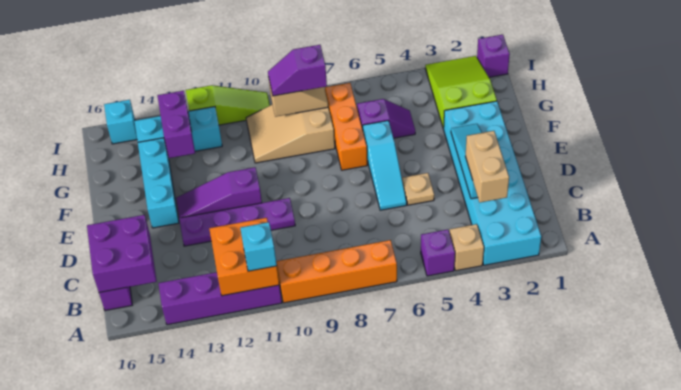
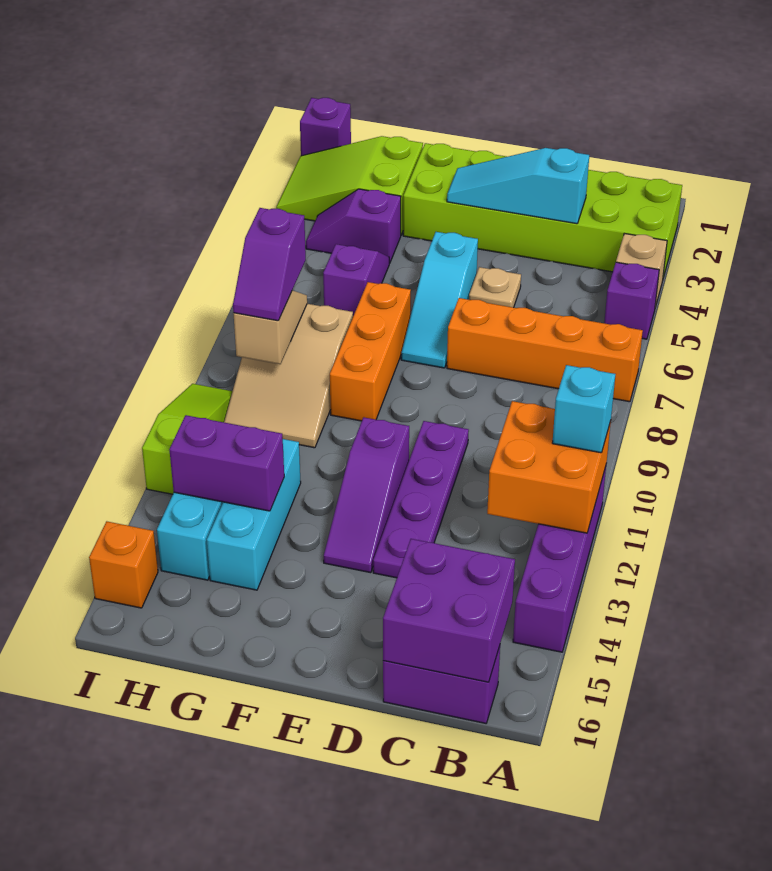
cyan brick A2:F3 level 1 -> lime brick A2:F3 level 1
orange brick A7:A10 level 1 -> orange brick A7:D7 level 1
tan brick B3:C3 level 3 -> none
cyan slope D6:F6 level 1 top F -> cyan slope E5:E7 level 1 top 5
cyan brick E14:G14 level 1 -> cyan brick G12:G14 level 1
orange brick F7:H7 level 1 -> orange brick F7:F9 level 1
none -> purple slope G4:H4 level 1 top G
cyan brick I15 level 1 -> orange brick I15 level 1

